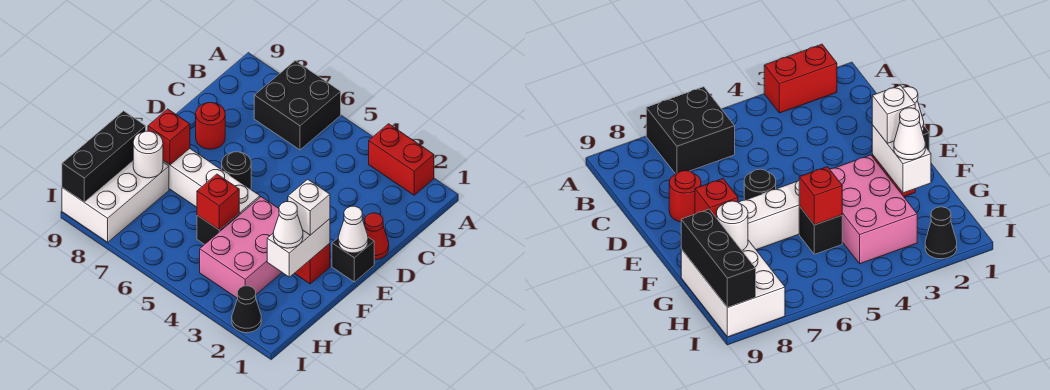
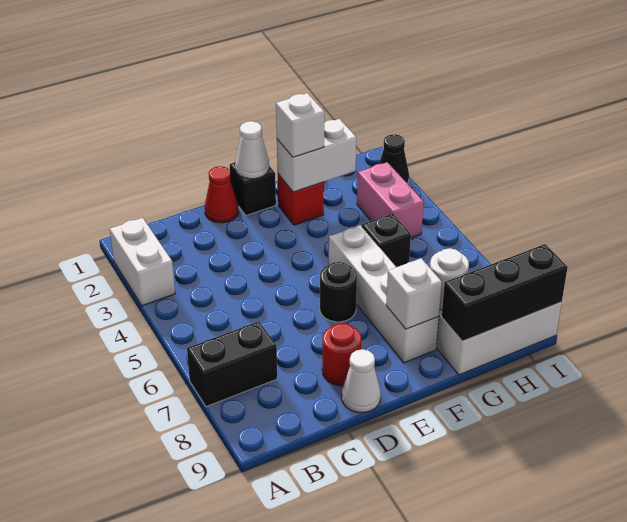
red brick A2:A3 level 1 -> white brick A2:A3 level 1
black brick A6:B7 level 1 -> black brick A7:B7 level 1
pink brick F3:H4 level 1 -> pink brick H3:H4 level 1
red brick F8 level 2 -> white brick F8 level 2
white cone G2 level 3 -> white cone D9 level 1
red brick G5 level 2 -> none

